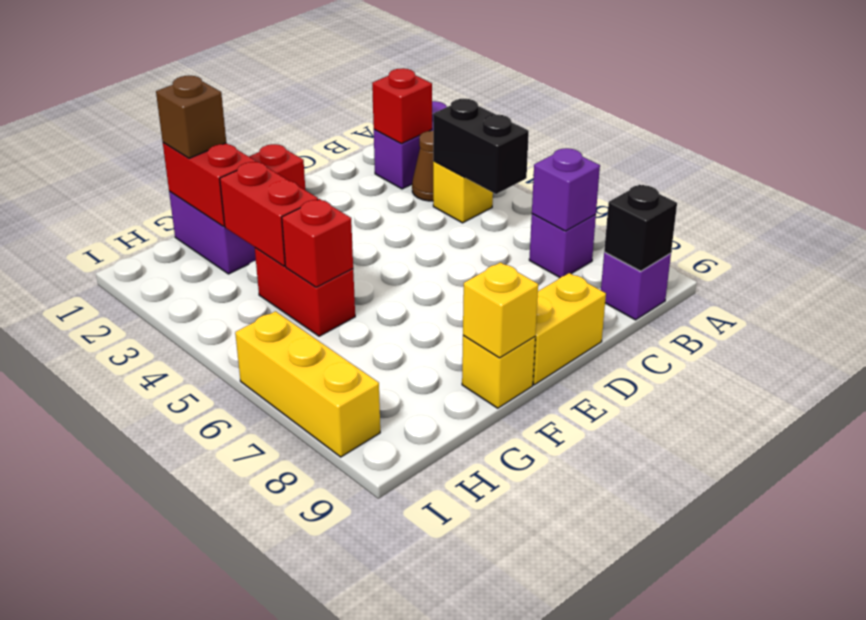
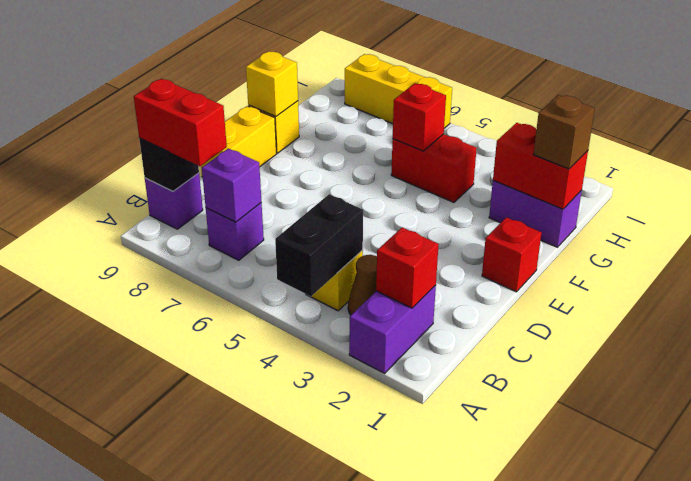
black brick B4:B5 level 2 -> black brick A4:B4 level 2
red brick G3:G4 level 2 -> red brick B8:B9 level 3

